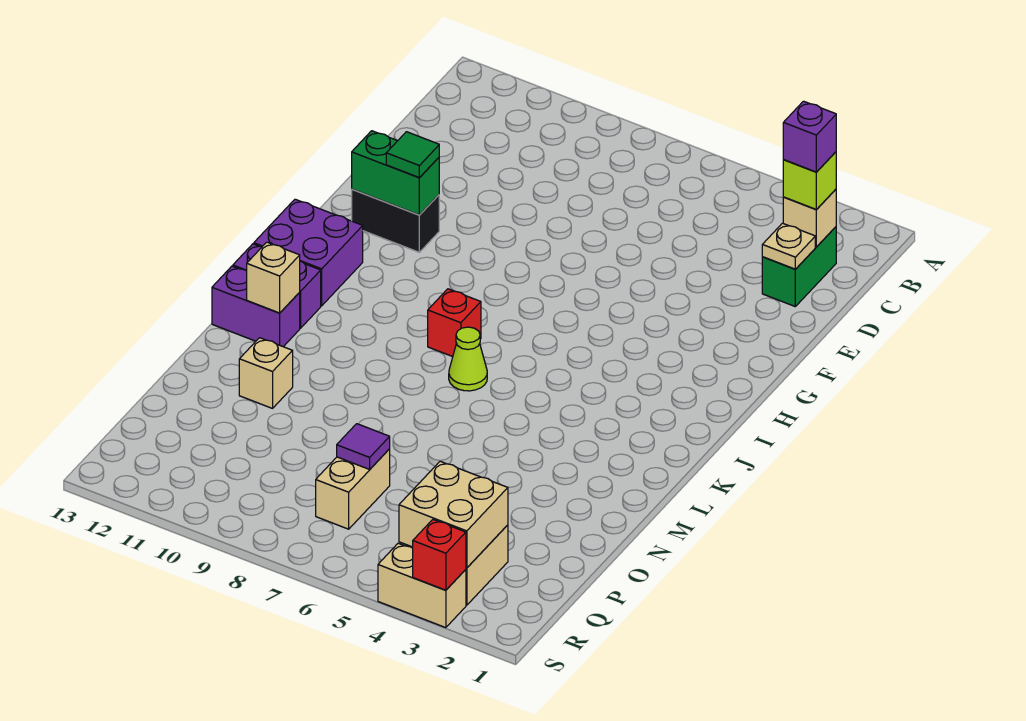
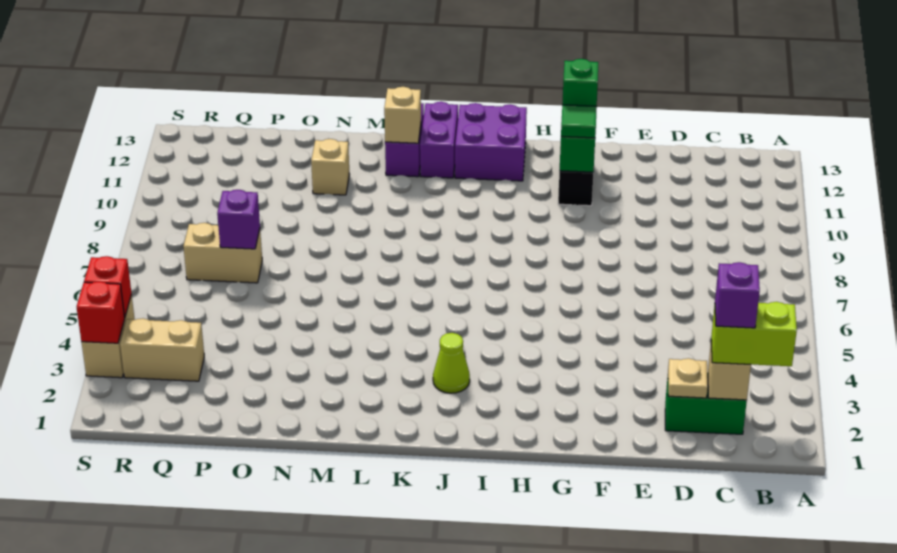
lime brick C2 level 3 -> lime brick B2:C2 level 3
none -> green brick G12 level 3
red brick J8 level 1 -> red brick S4 level 2
lime cone K7 level 1 -> lime cone J3 level 1
purple tile P7 level 2 -> purple brick P7 level 2
tan brick Q3:R4 level 2 -> none

